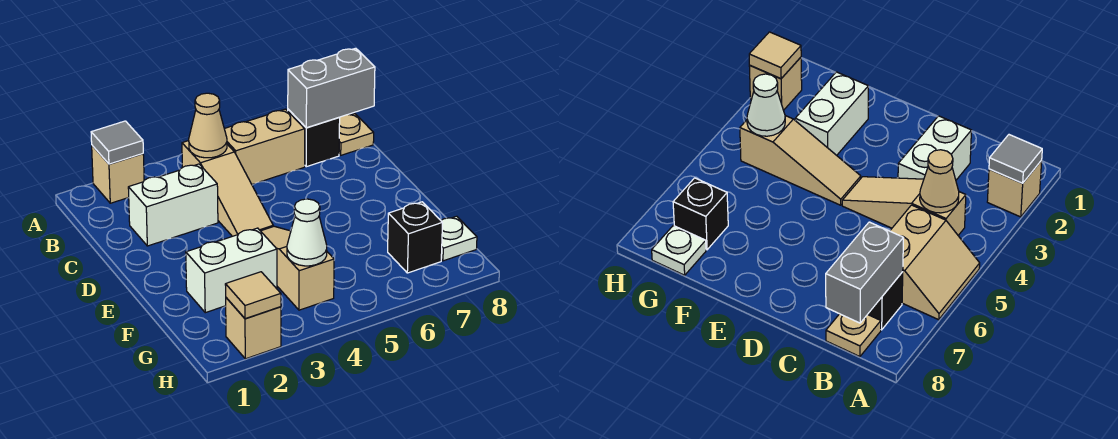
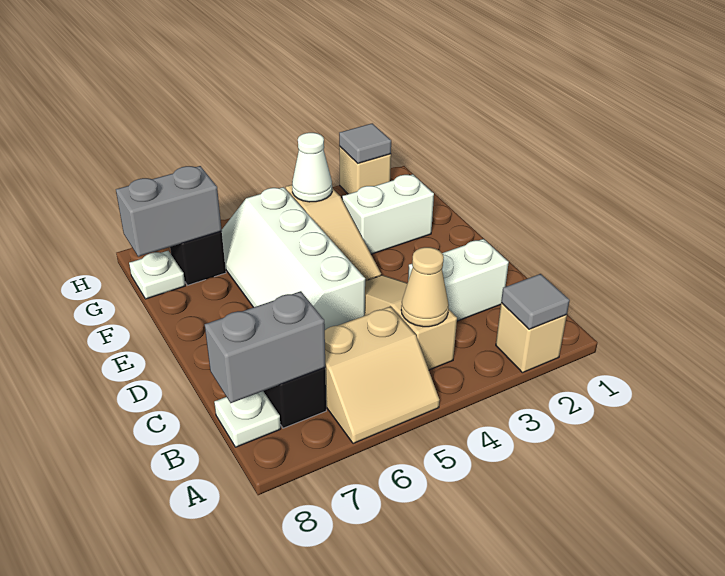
tan plate B8 level 1 -> white plate B8 level 1
none -> white slope D5:G6 level 1 top 5
none -> grey brick G7:G8 level 2
tan tile H2 level 2 -> grey tile H2 level 2

